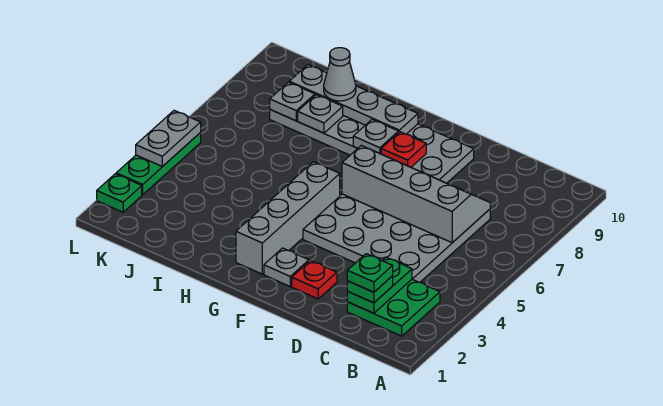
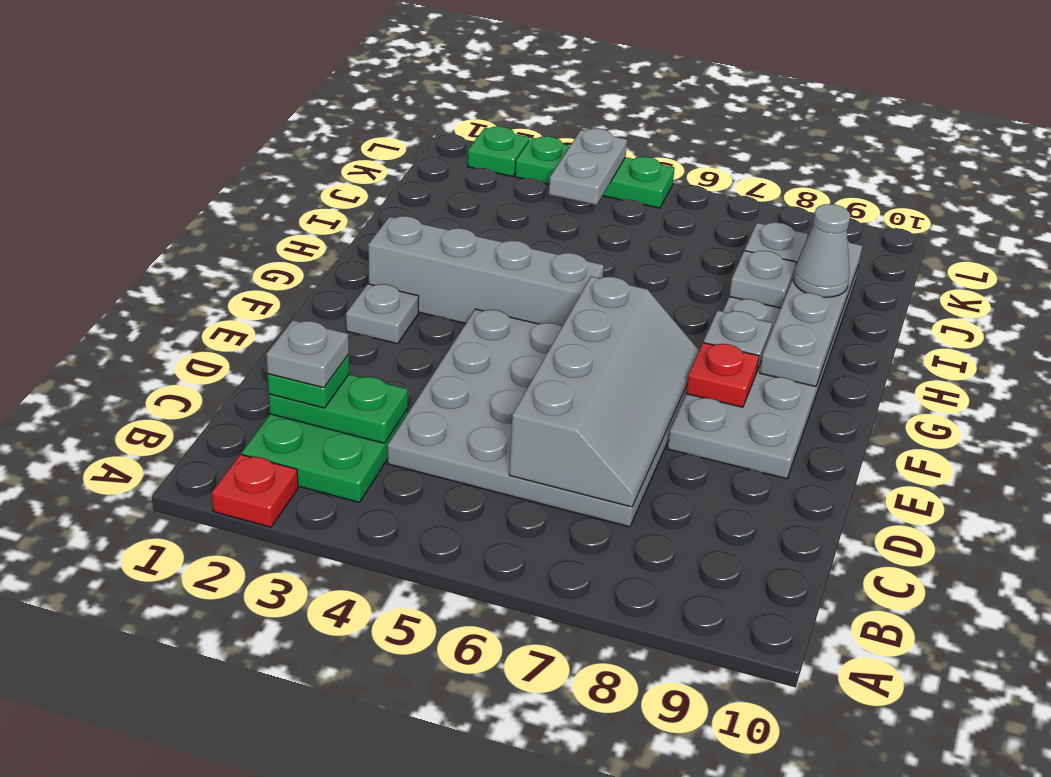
green plate C2 level 4 -> grey plate C2 level 4
red plate E2 level 1 -> red plate A2 level 1
grey plate L4:L5 level 2 -> grey plate K4:L4 level 2

